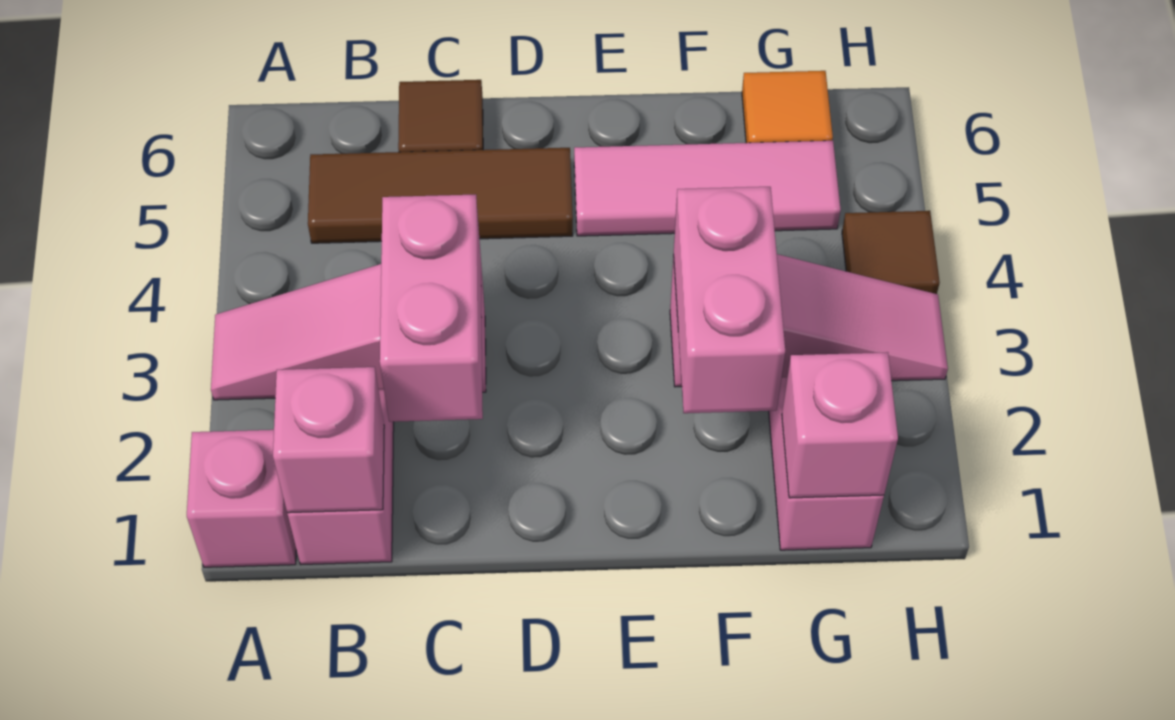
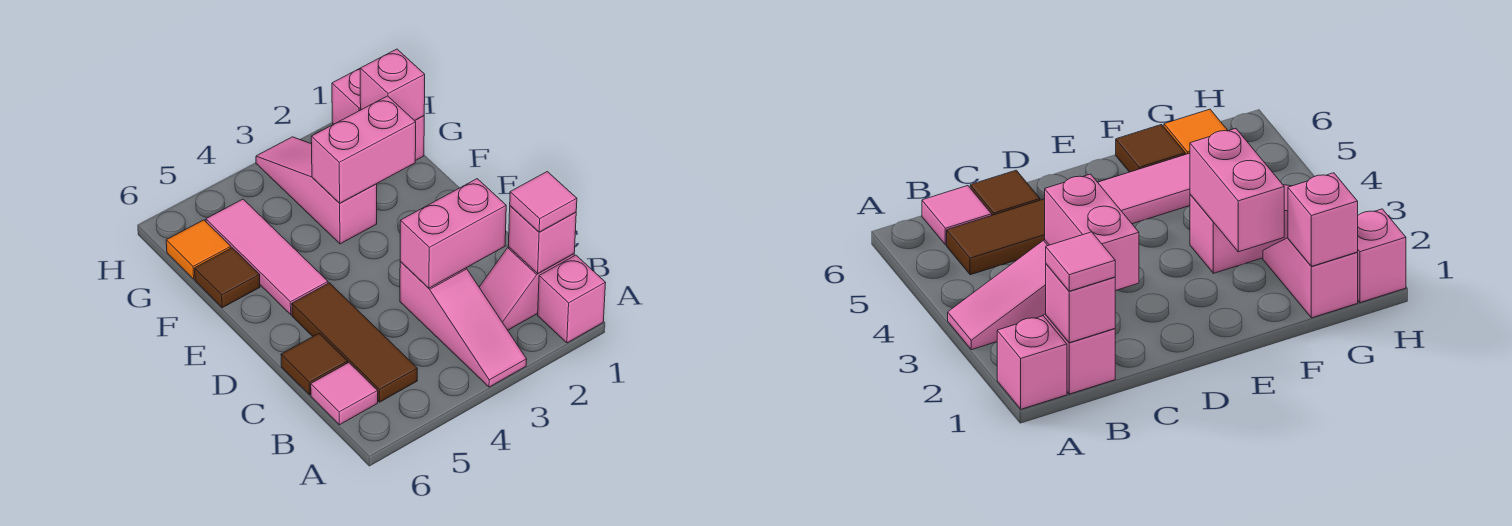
none -> pink tile B1 level 3
none -> pink tile B6 level 1
none -> pink brick H1 level 1
brown tile H4 level 1 -> brown tile F6 level 1

